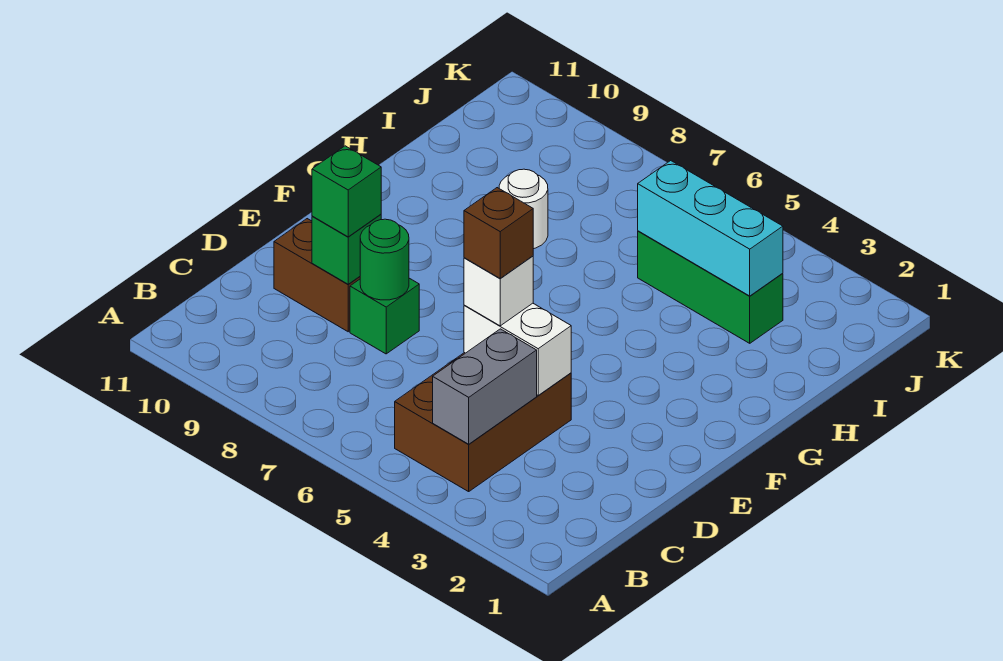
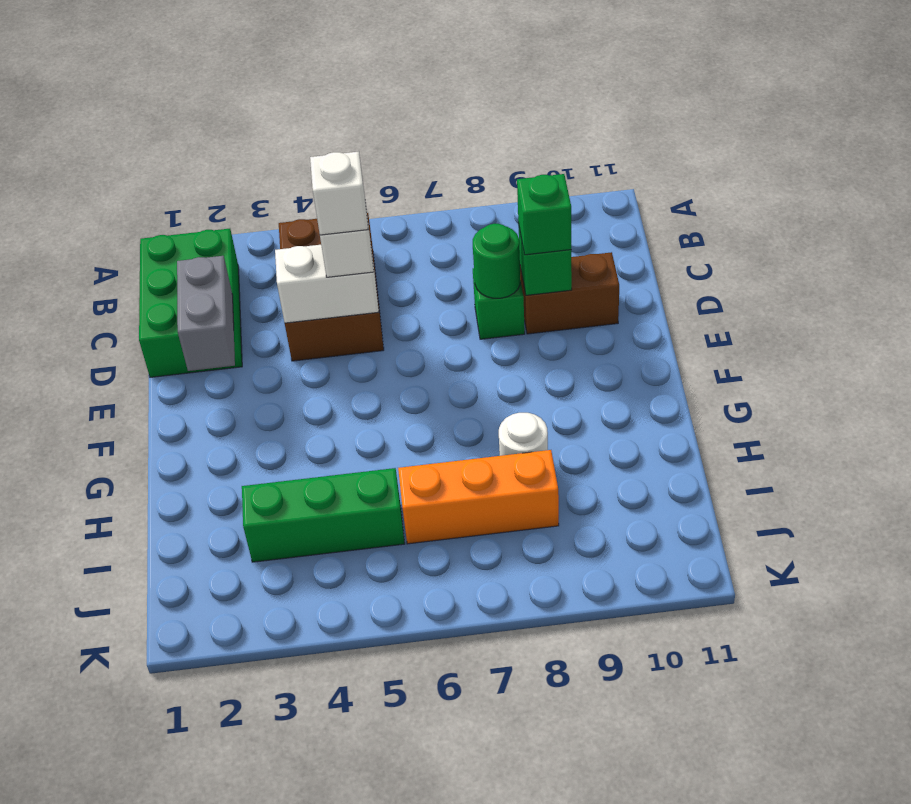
none -> green brick B1:D2 level 1
grey brick B4:C4 level 2 -> grey brick D2:E2 level 2
brown brick D5 level 4 -> white brick D5 level 4
cyan brick I3:I5 level 2 -> none
none -> orange brick I6:I8 level 1

